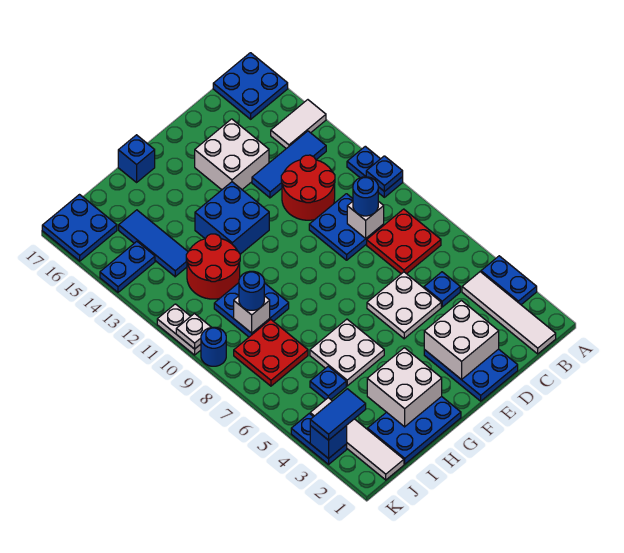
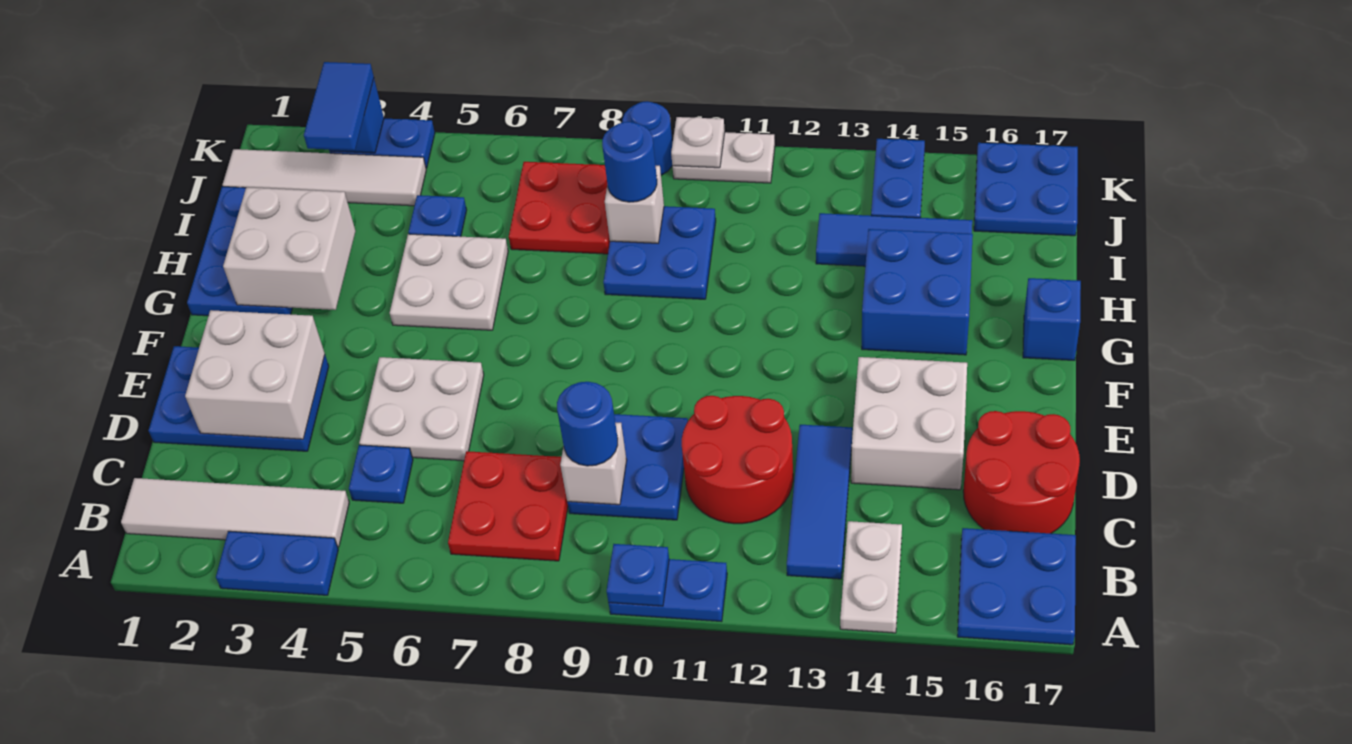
white tile A14:B14 level 1 -> white plate A14:B14 level 1
blue brick F12:G13 level 1 -> blue brick G14:H15 level 1
red round brick H11:I12 level 1 -> red round brick C16:D17 level 1

